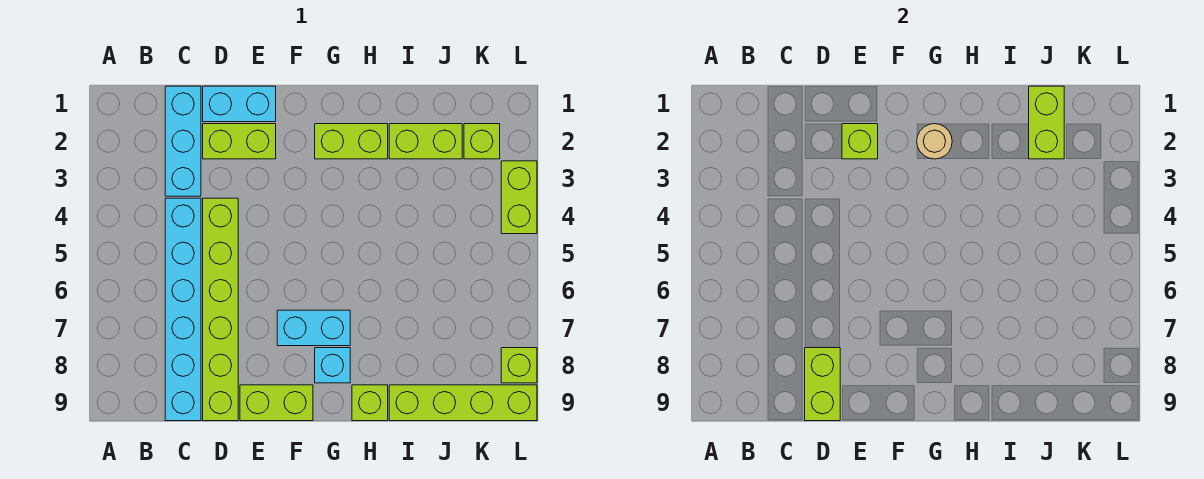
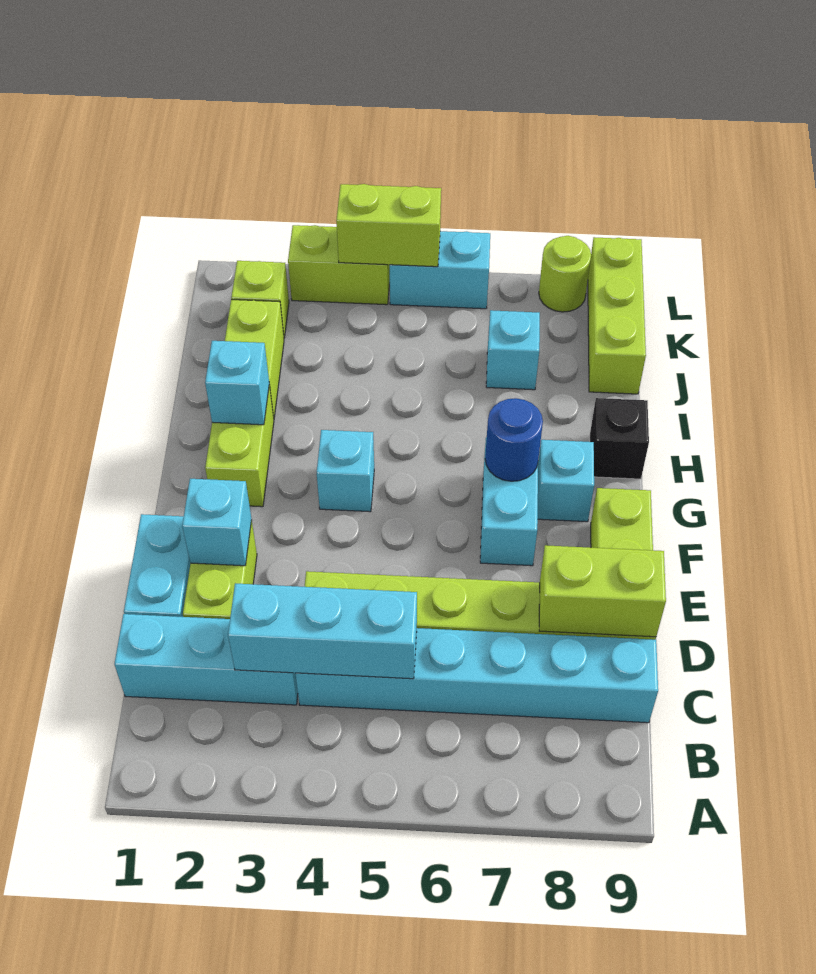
none -> cyan brick C3:C5 level 2
lime brick E2 level 2 -> cyan brick E2 level 2
tan round brick G2 level 2 -> none
none -> cyan brick G4 level 1
none -> blue round brick G7 level 2
none -> cyan brick H2 level 2
lime brick H9 level 1 -> black brick H9 level 1
lime brick I9:L9 level 1 -> lime brick J9:L9 level 1
lime brick J1:J2 level 2 -> lime brick L4:L5 level 2
none -> cyan brick J7 level 1
none -> cyan brick L5:L6 level 1
lime brick L8 level 1 -> lime round brick L8 level 1

